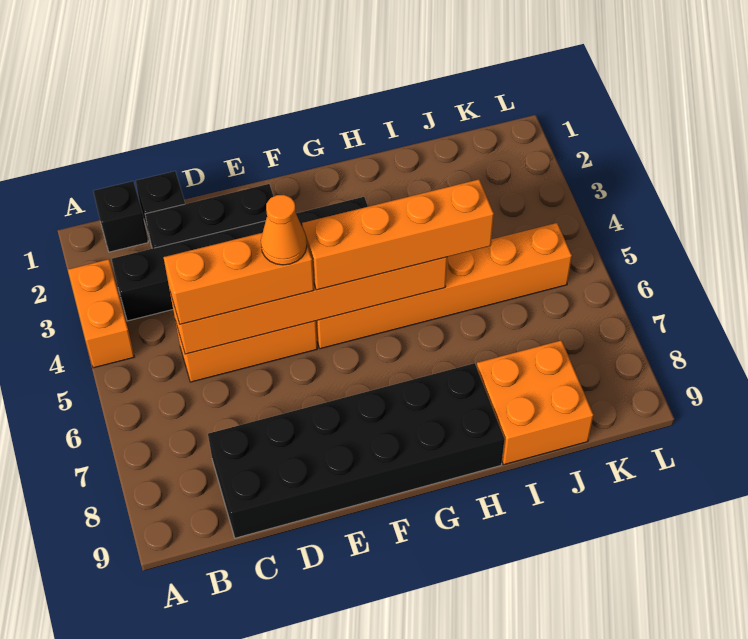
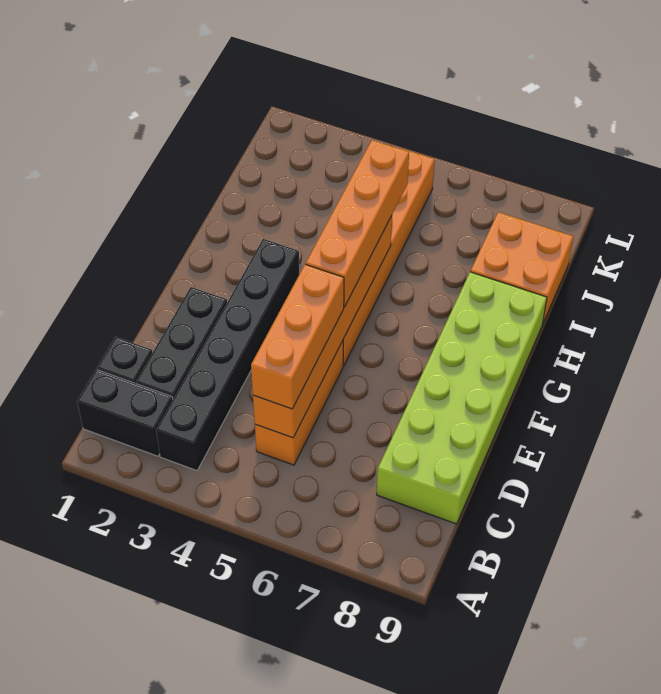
orange brick A3:A4 level 1 -> none
black brick B1 level 1 -> black brick B1:B2 level 1
black brick C8:H9 level 1 -> lime brick C8:H9 level 1
orange cone E5 level 4 -> none

